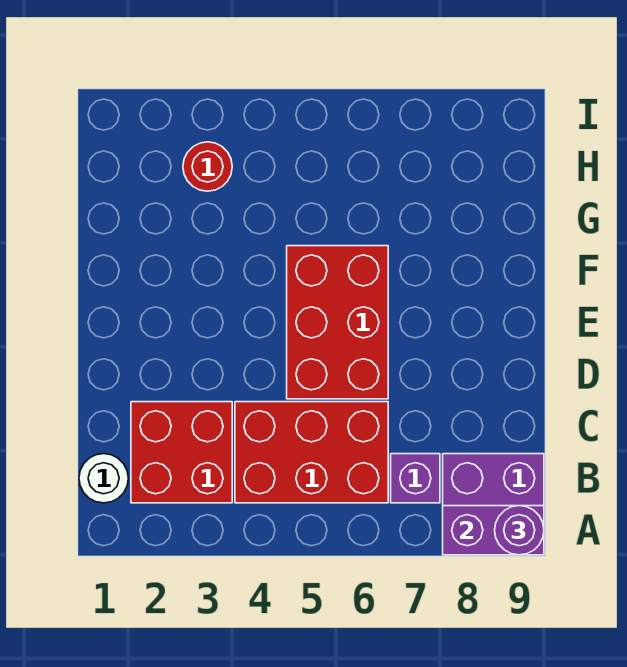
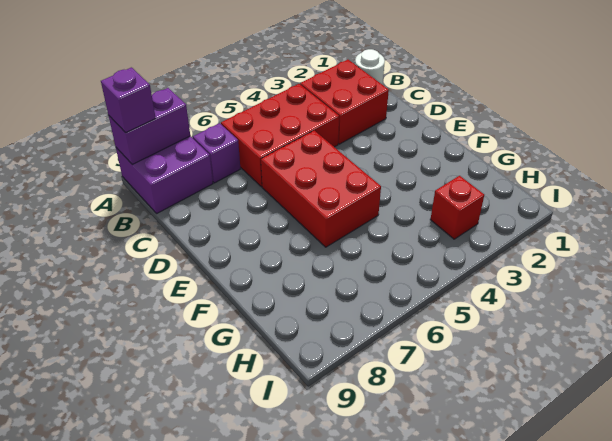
purple round brick A9 level 3 -> purple brick A9 level 3
red round brick H3 level 1 -> red brick H3 level 1

